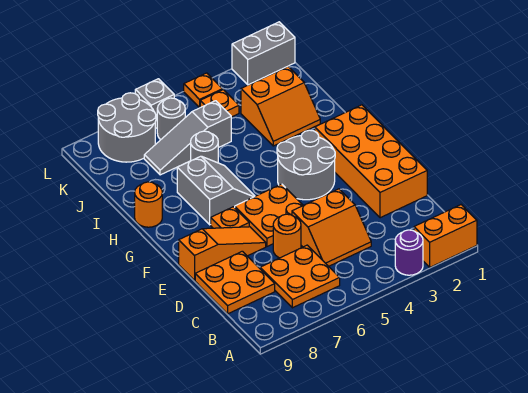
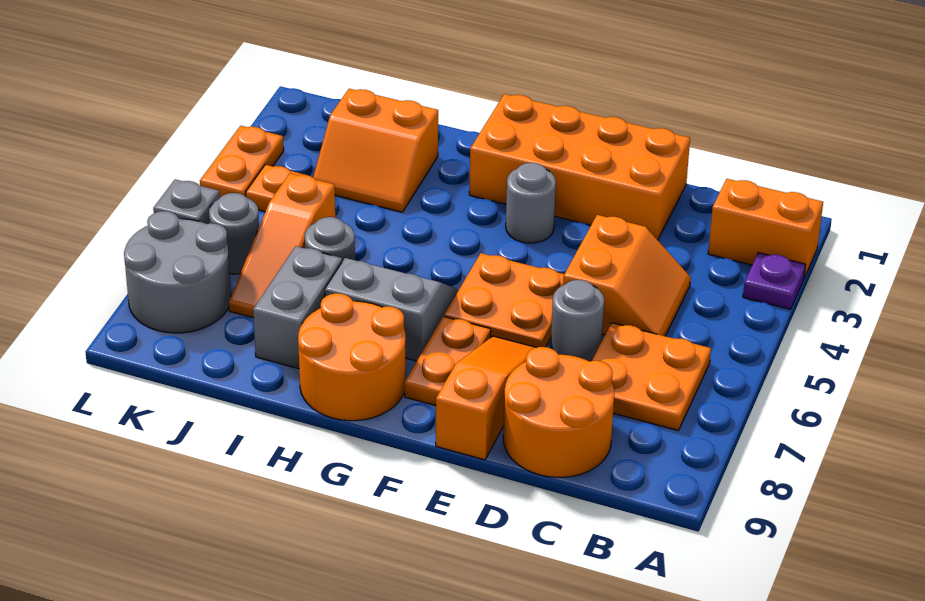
orange brick A1:A2 level 1 -> orange brick A2:B2 level 1
purple round brick A3 level 1 -> purple plate A3 level 1
orange plate C8:D9 level 1 -> orange round brick C8:D9 level 1
orange round brick D6 level 1 -> grey round brick D6 level 1
grey round brick F3:G4 level 1 -> grey round brick F3 level 1
orange plate F7 level 1 -> orange plate F7:F8 level 1
orange round brick H9 level 1 -> orange round brick G8:H9 level 1
orange slope I2:J3 level 1 top J -> orange slope I2:J3 level 1 top 2
grey slope J5:J7 level 1 top 5 -> orange slope J5:J7 level 1 top 5
grey brick L1:L2 level 1 -> grey brick I7:I8 level 1
orange plate L4 level 1 -> orange plate L3:L4 level 1

